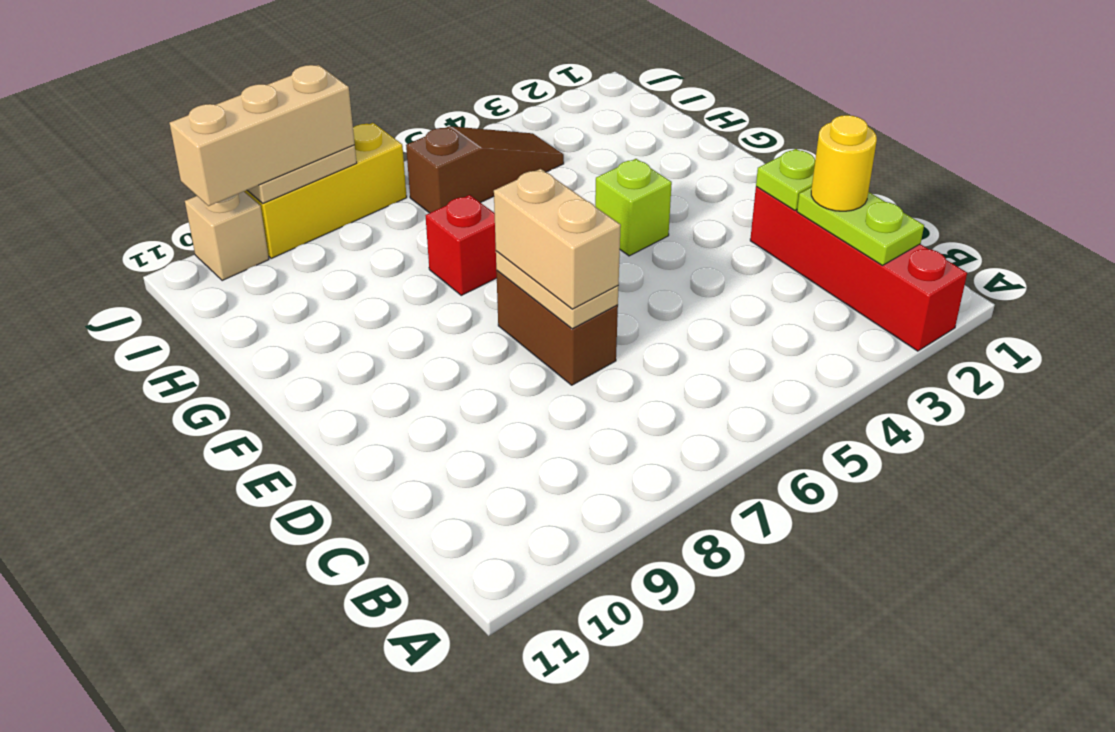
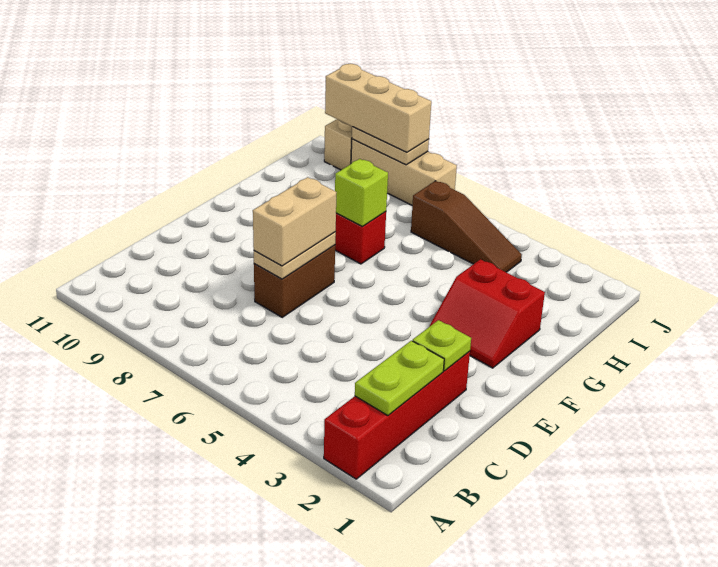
yellow round brick C2 level 3 -> none
none -> red slope F2:G3 level 1 top G
lime brick F4 level 1 -> lime brick G7 level 2
yellow brick J7:J9 level 1 -> tan brick J7:J9 level 1

